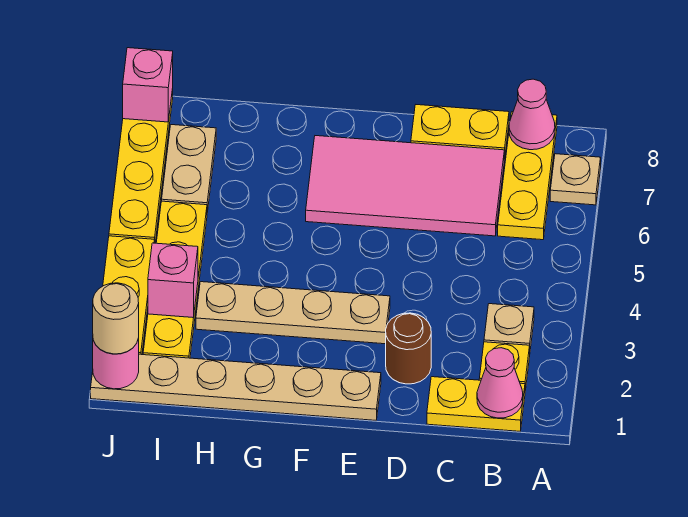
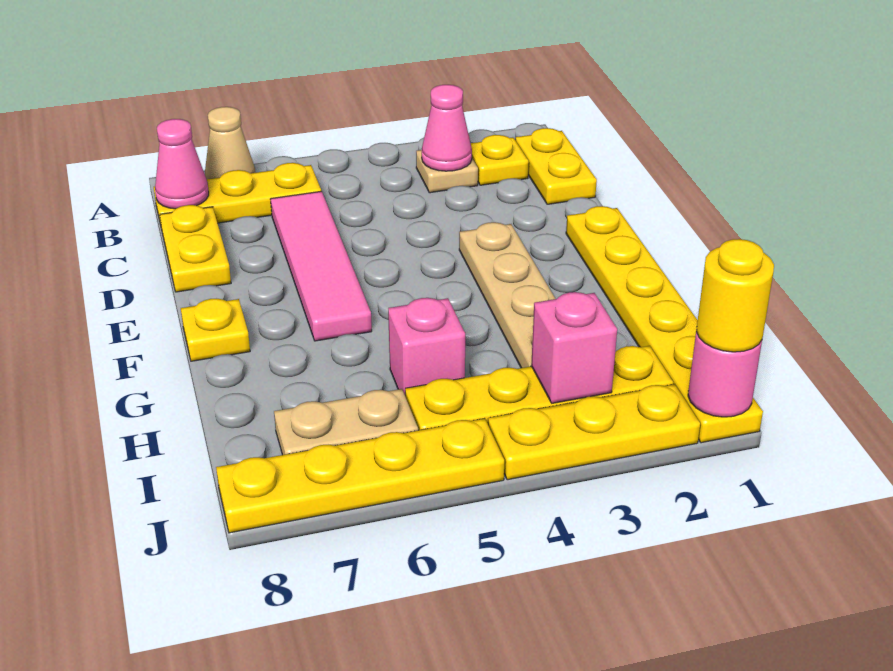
tan plate A7 level 1 -> tan cone A7 level 1
pink cone B1 level 2 -> pink cone B3 level 2
pink tile C6:F7 level 1 -> pink tile C6:F6 level 1
brown round brick D2 level 1 -> none
tan plate E1:J1 level 1 -> yellow plate E1:J1 level 1
none -> yellow plate F8 level 1
tan round brick J1 level 3 -> yellow round brick J1 level 3
pink brick J8 level 2 -> pink brick H5 level 1

